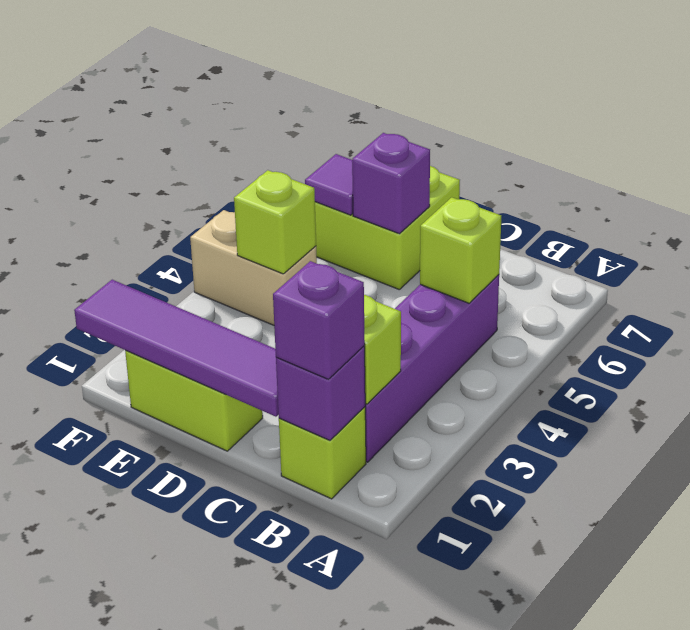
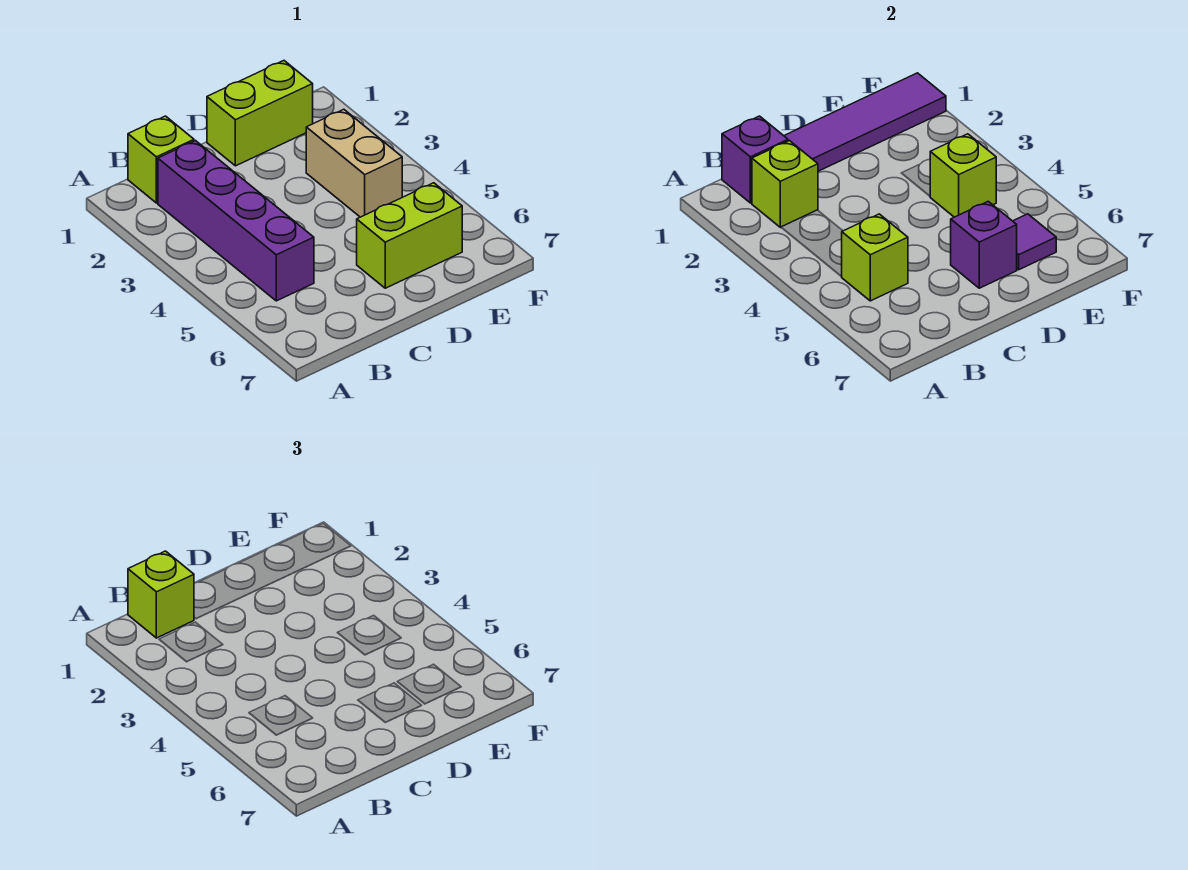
purple brick B1 level 3 -> lime brick B1 level 3
lime brick D6:E7 level 1 -> lime brick D6:E6 level 1
tan brick E4:F4 level 1 -> tan brick E3:E4 level 1

